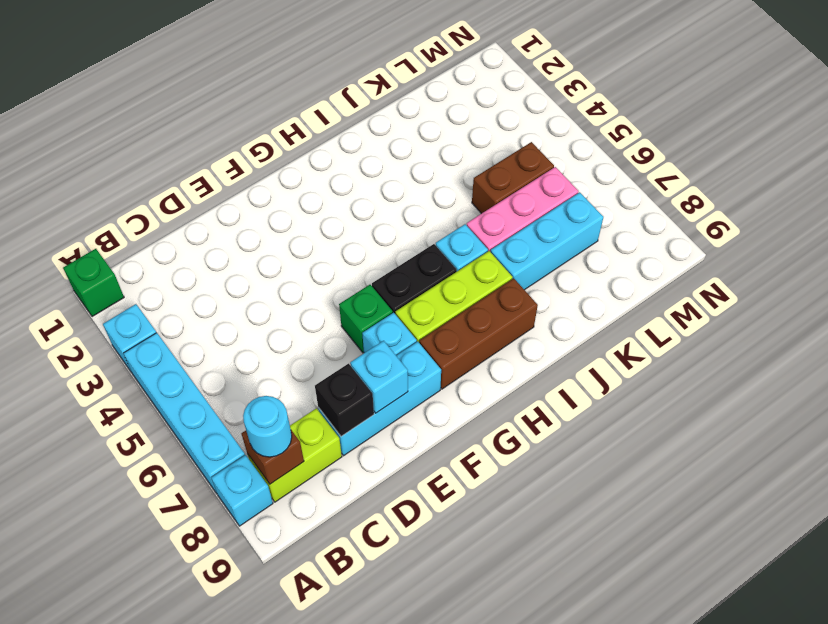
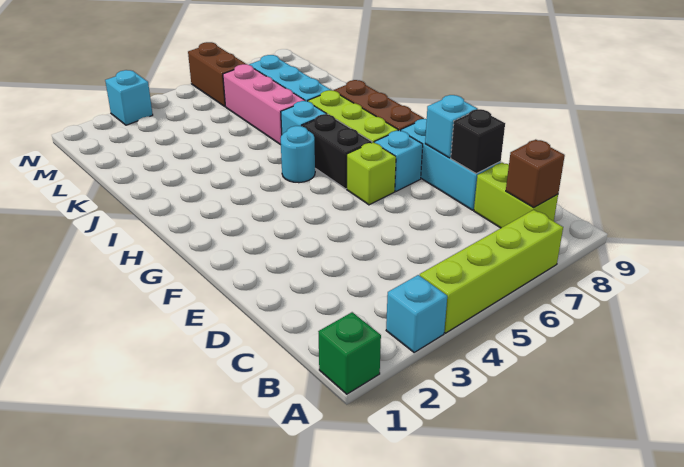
cyan brick A4:A7 level 1 -> lime brick A4:A7 level 1
cyan brick A8 level 1 -> cyan brick N3 level 1
cyan round brick B8 level 3 -> cyan round brick H5 level 1
green brick F6 level 1 -> lime brick F6 level 1
brown brick K5:L5 level 1 -> brown brick M6:N6 level 1

